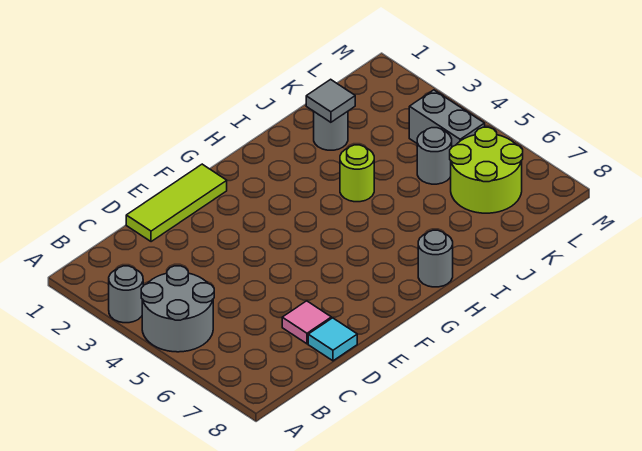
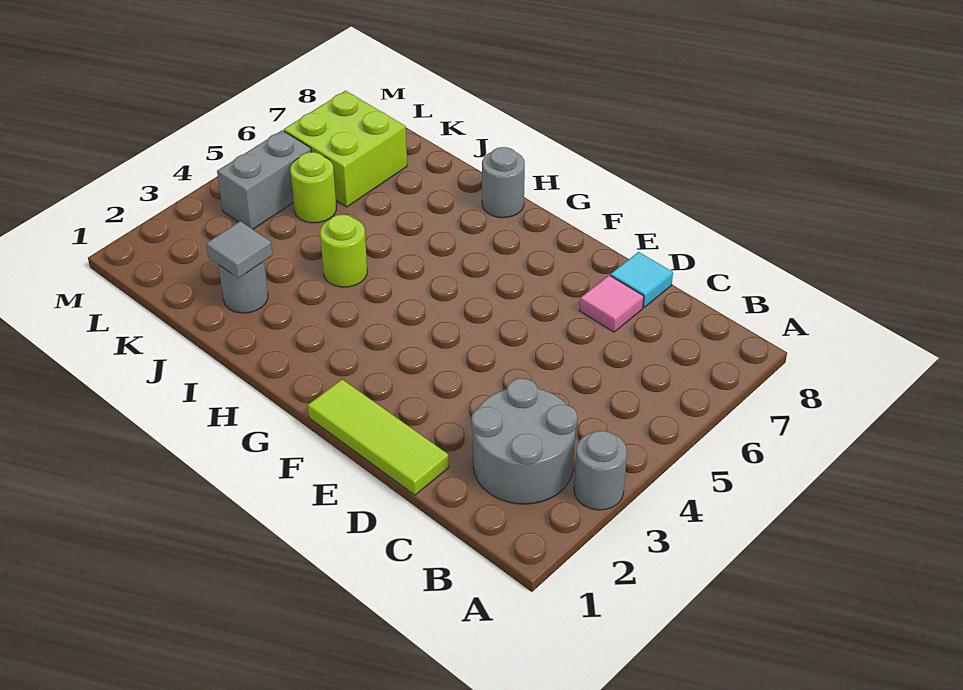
grey round brick A4:B5 level 1 -> grey round brick B2:C3 level 1
grey round brick K5 level 1 -> lime round brick K5 level 1
lime round brick K6:L7 level 1 -> lime brick K6:L7 level 1

